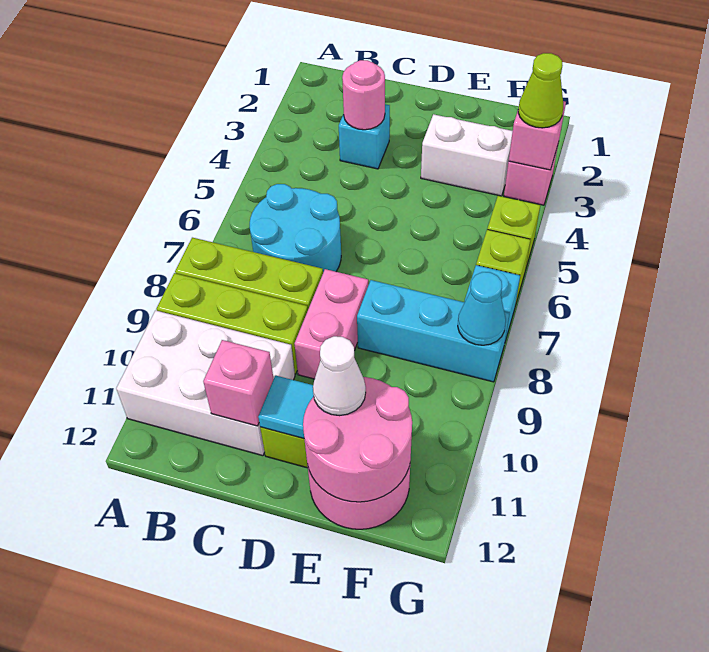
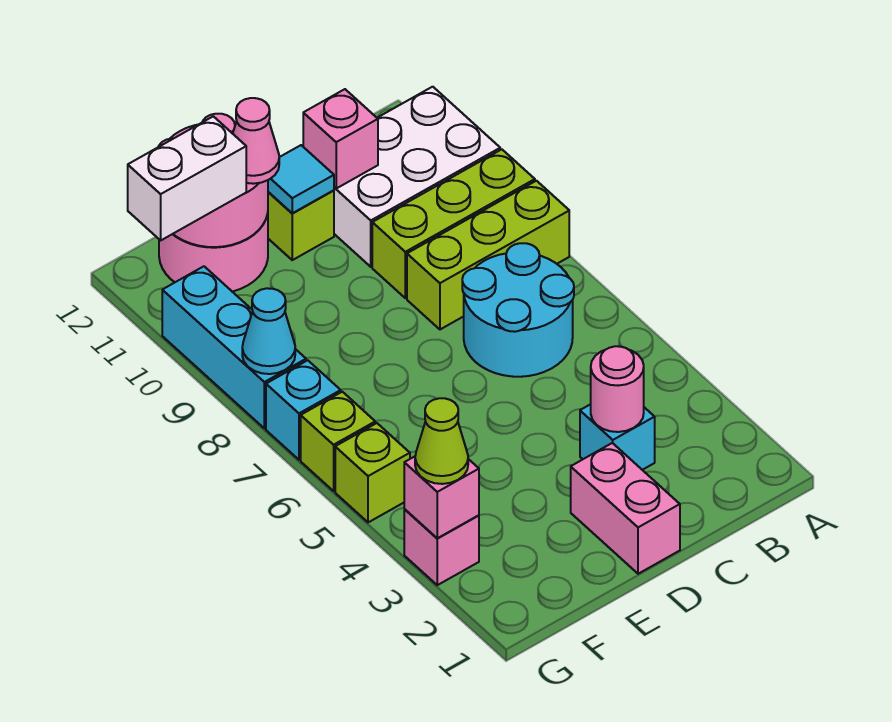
pink brick D8:D9 level 1 -> pink brick D1:D2 level 1
white brick E3:F3 level 1 -> white brick F11:G11 level 3
cyan brick E8:G8 level 1 -> cyan brick G8:G10 level 1
white cone E11 level 3 -> pink cone E11 level 3

